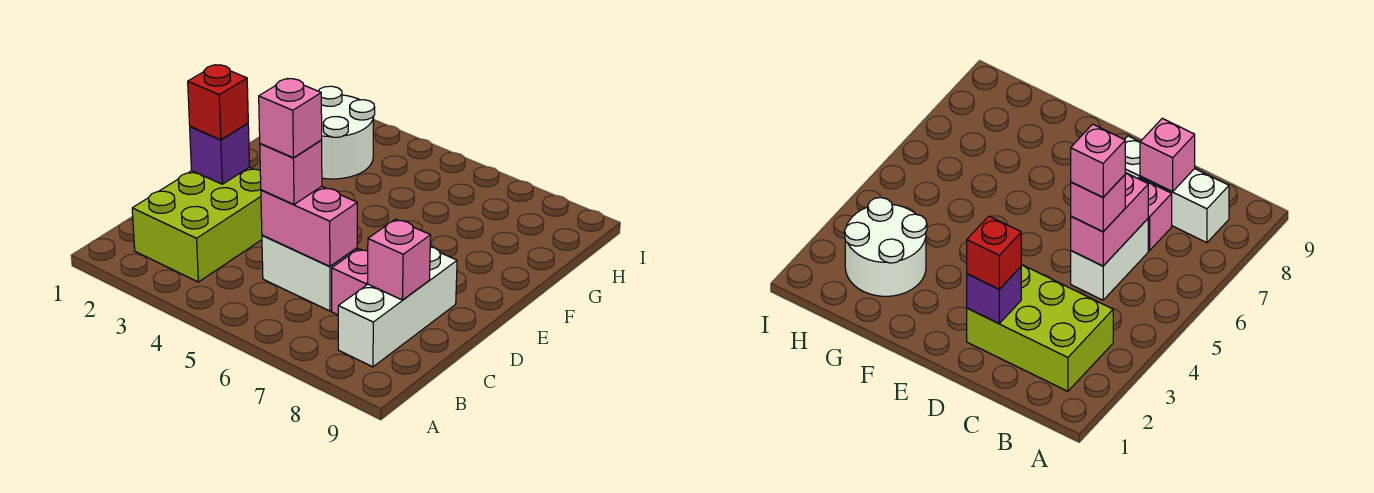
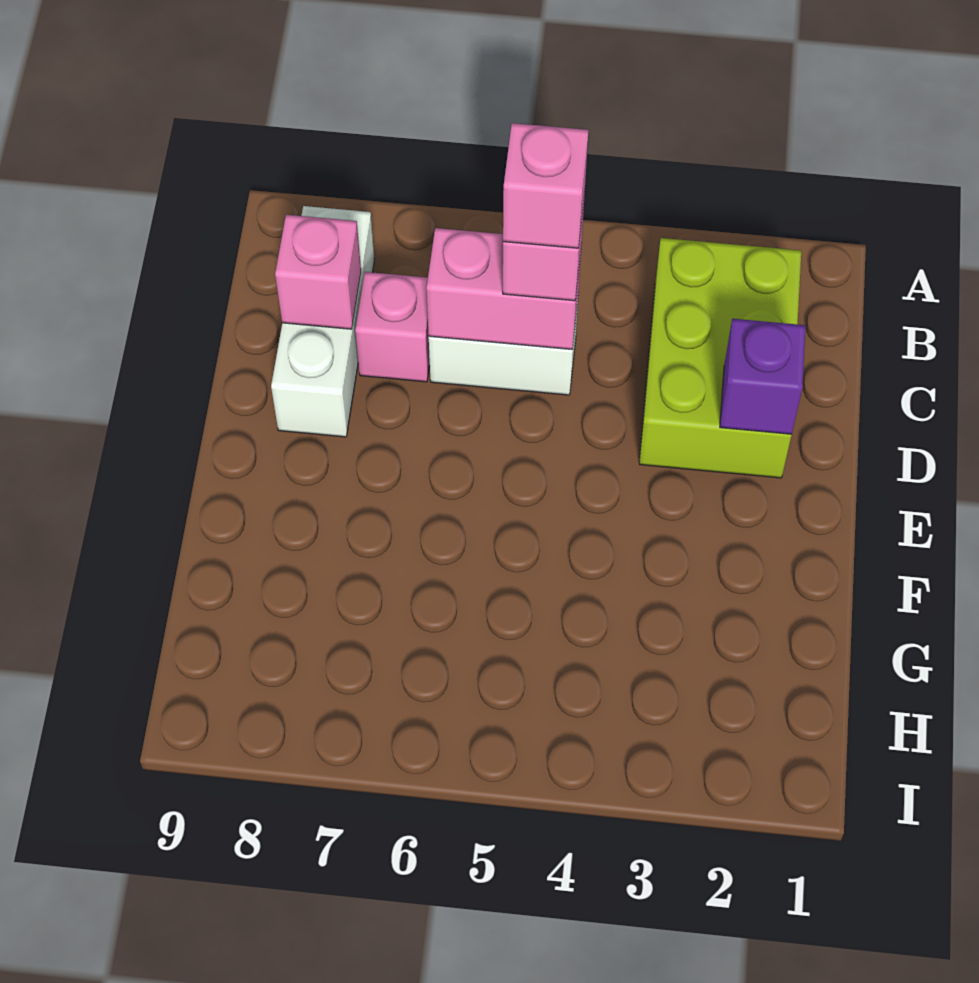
red brick D2 level 3 -> none
white round brick G2:H3 level 1 -> none

